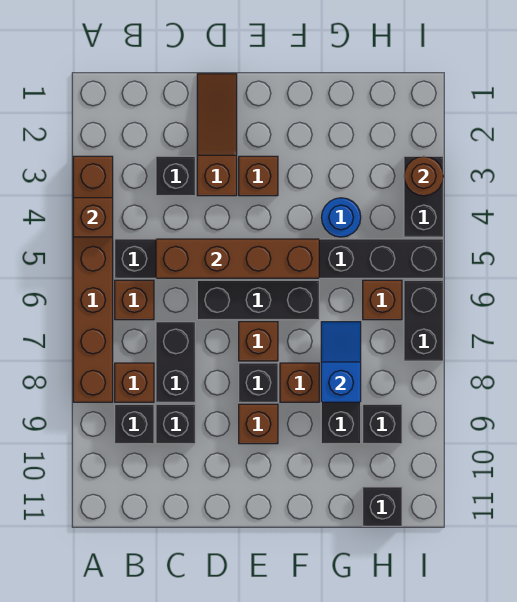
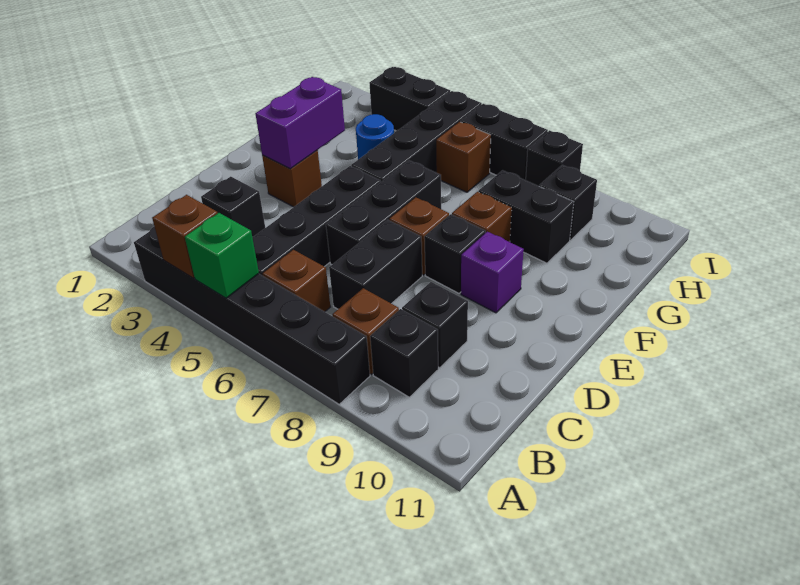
brown brick A3:A8 level 1 -> black brick A3:A8 level 1
none -> green brick A5 level 2
brown brick C5:F5 level 2 -> none
black brick C7:C8 level 1 -> black brick C7:D7 level 1
brown slope D1:D3 level 1 top 3 -> none
none -> purple brick E3:F3 level 2
brown brick E9 level 1 -> purple brick E9 level 1
blue slope G7:G8 level 2 top 8 -> none
black brick H11 level 1 -> black brick I8 level 1
brown round brick I3 level 2 -> none

